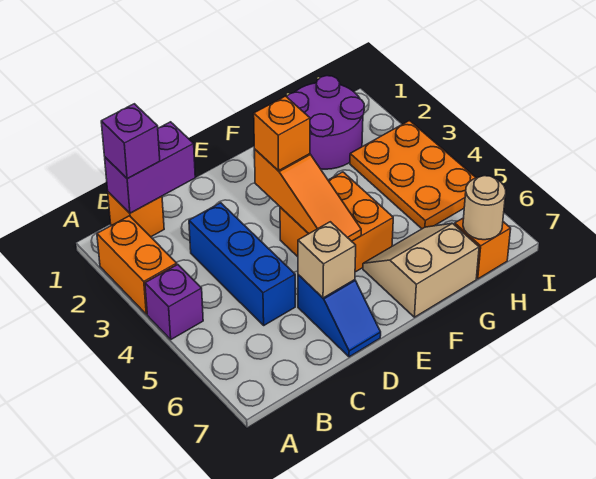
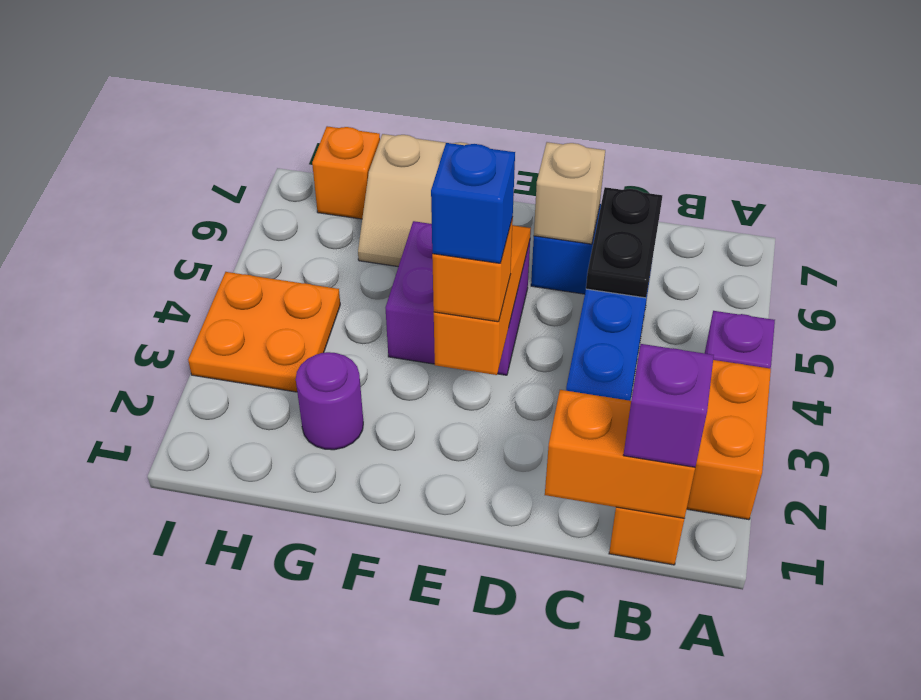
purple brick B1:C1 level 2 -> orange brick B1:C1 level 2
none -> black plate C5:C6 level 2
none -> blue brick E3 level 4
orange brick E4:F5 level 1 -> purple brick E4:F5 level 1
purple round brick G1:H2 level 1 -> purple round brick G2 level 1
orange plate H3:I5 level 1 -> orange plate H3:I4 level 1
tan round brick H7 level 2 -> none

